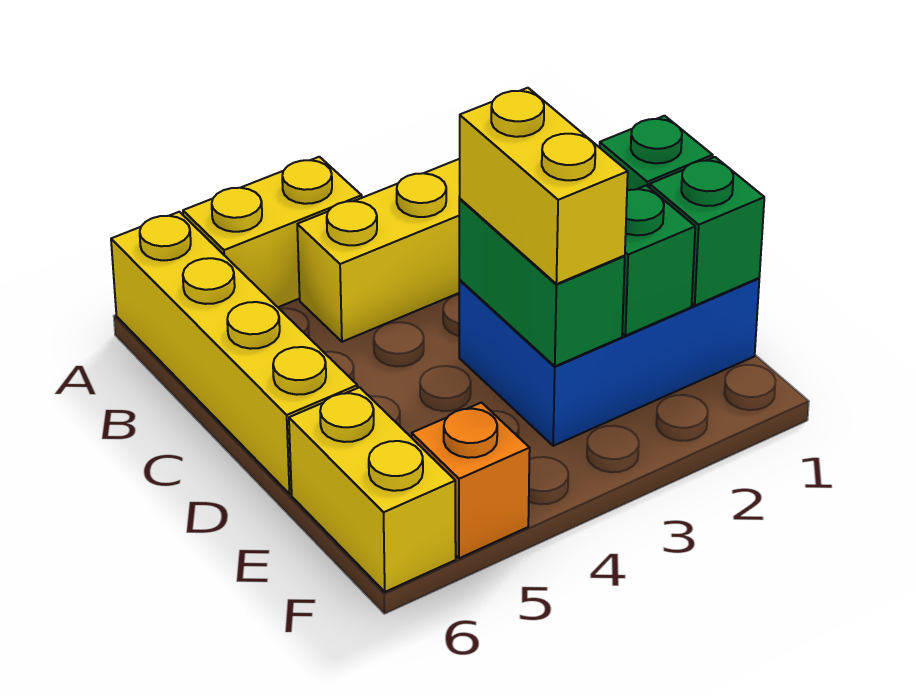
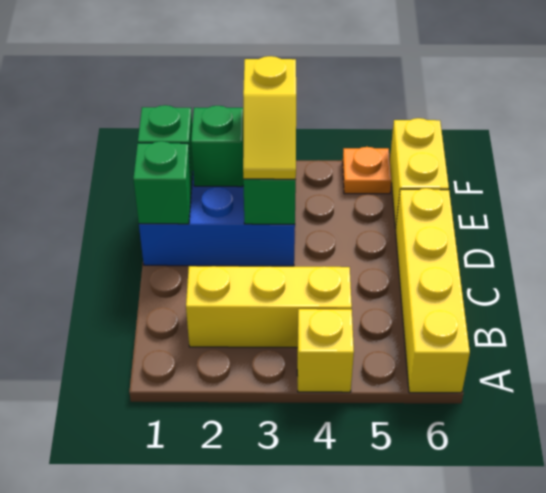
yellow brick A4:A5 level 1 -> yellow brick A4 level 1
yellow brick D3:E3 level 3 -> yellow slope D3:E3 level 3 top E
orange brick F5 level 1 -> orange plate F5 level 1

